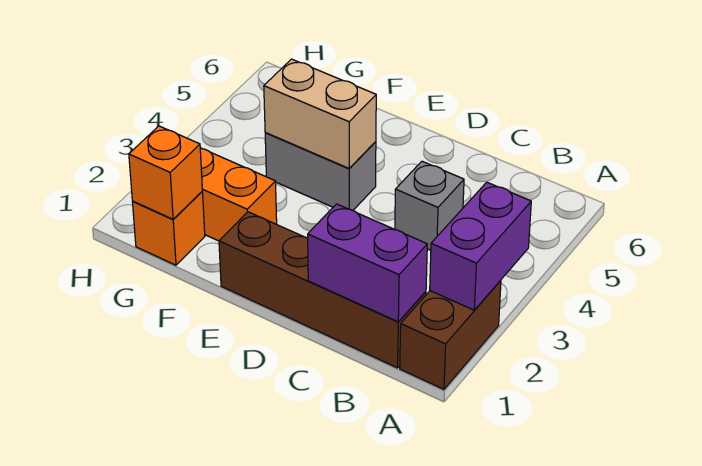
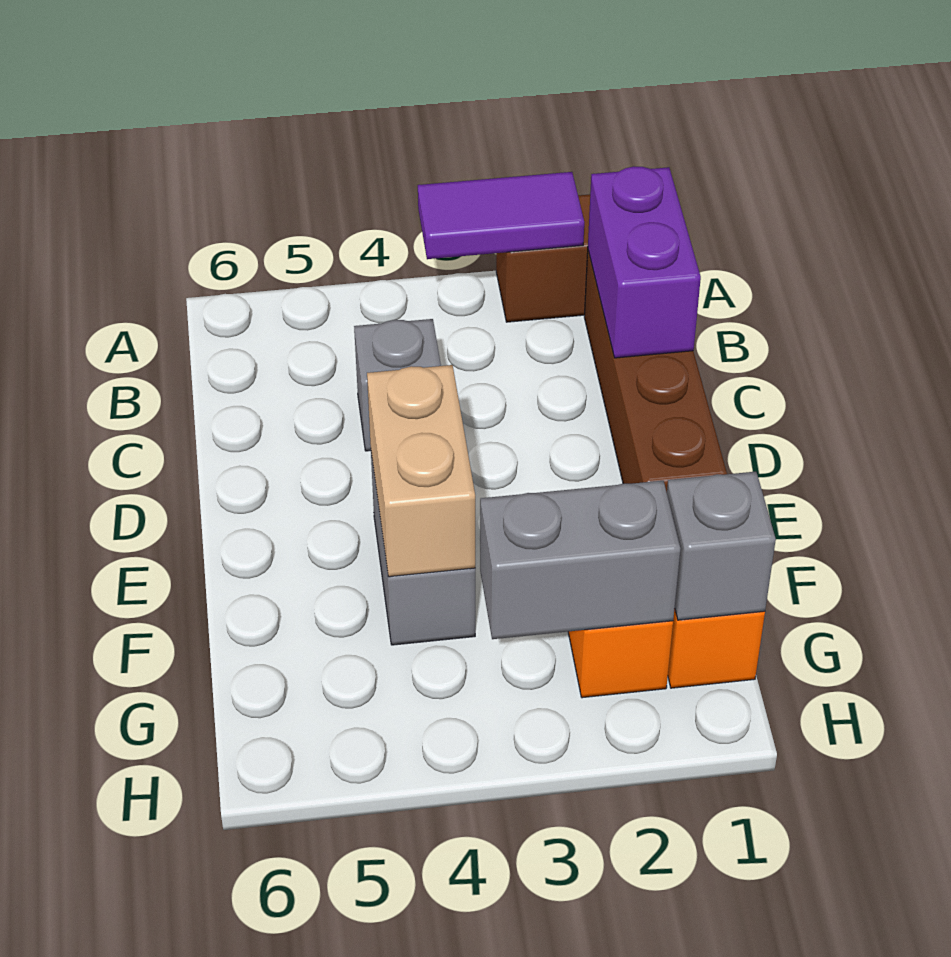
purple brick A2:A3 level 2 -> purple tile A2:A3 level 2
orange brick G1 level 2 -> grey brick G1 level 2
none -> grey brick G2:G3 level 2

